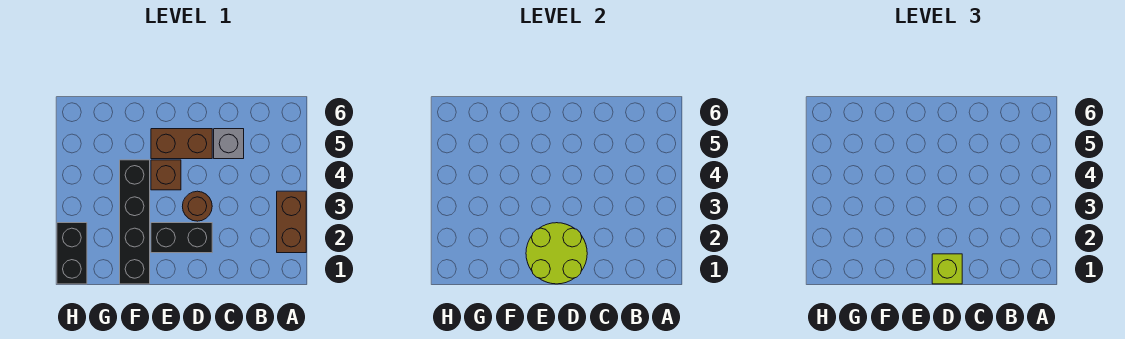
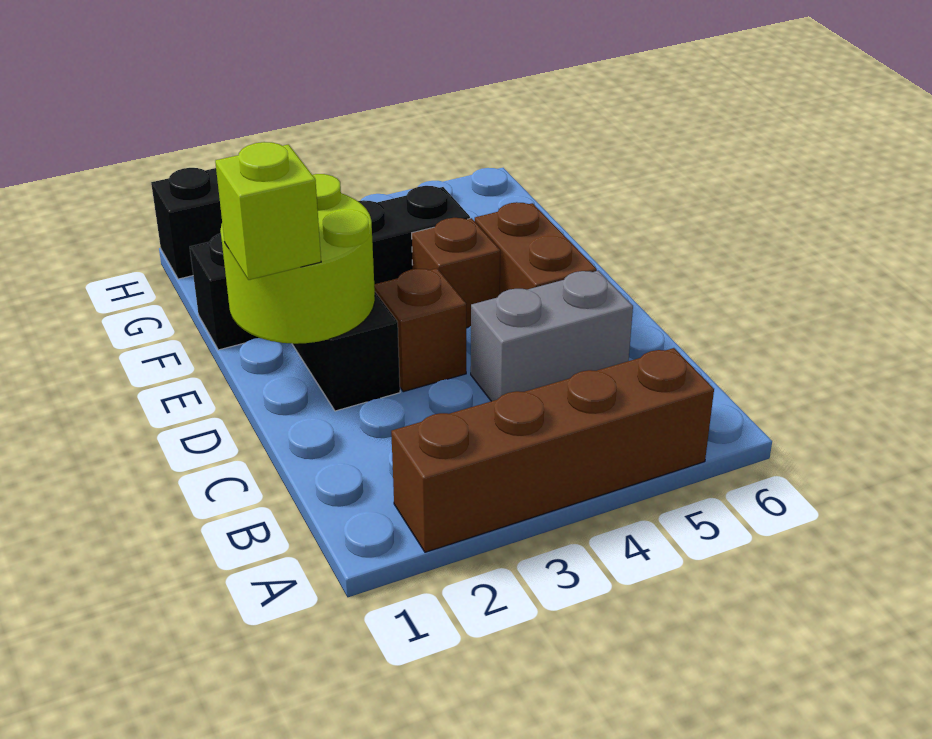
brown brick A2:A3 level 1 -> brown brick A2:A5 level 1
grey brick C5 level 1 -> grey brick C4:C5 level 1
brown round brick D3 level 1 -> brown brick D3 level 1

